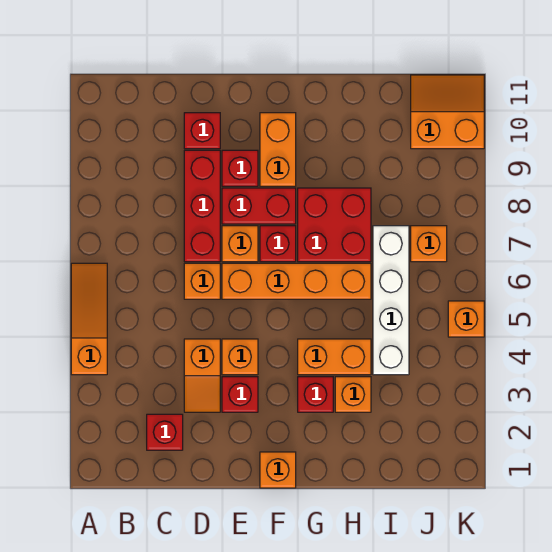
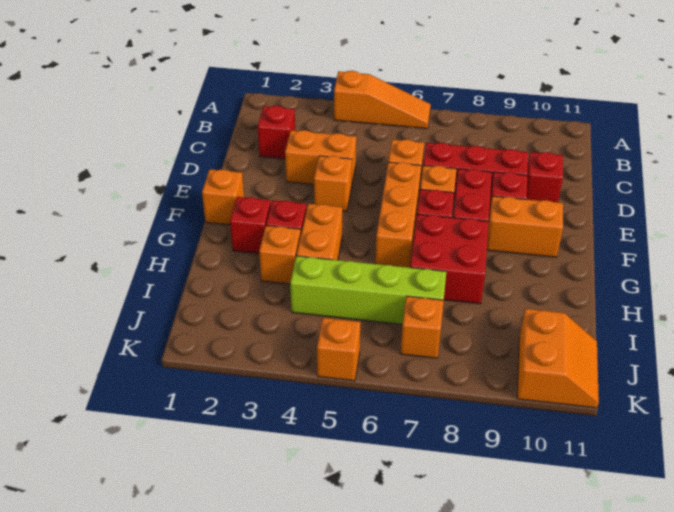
orange slope D3:D4 level 1 top 4 -> orange brick D3:D4 level 1
red brick E3 level 1 -> red brick G2 level 1
orange brick E6:H6 level 1 -> orange brick E6:G6 level 1
white brick I4:I7 level 1 -> lime brick I4:I7 level 1

